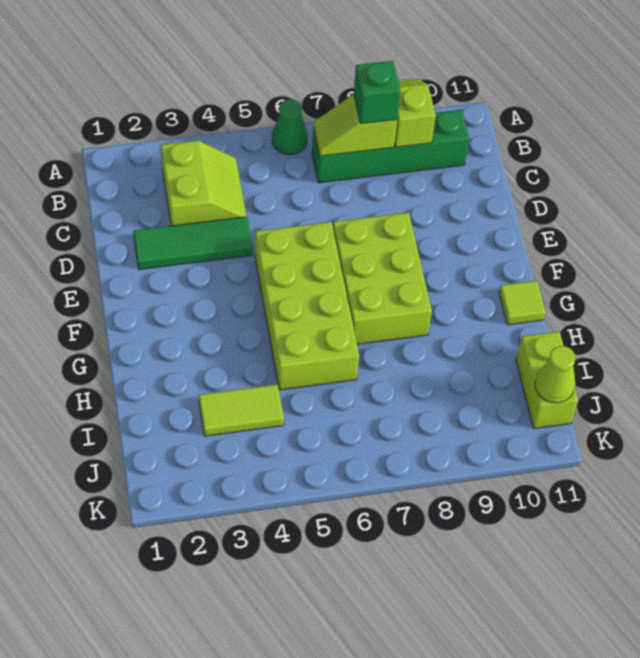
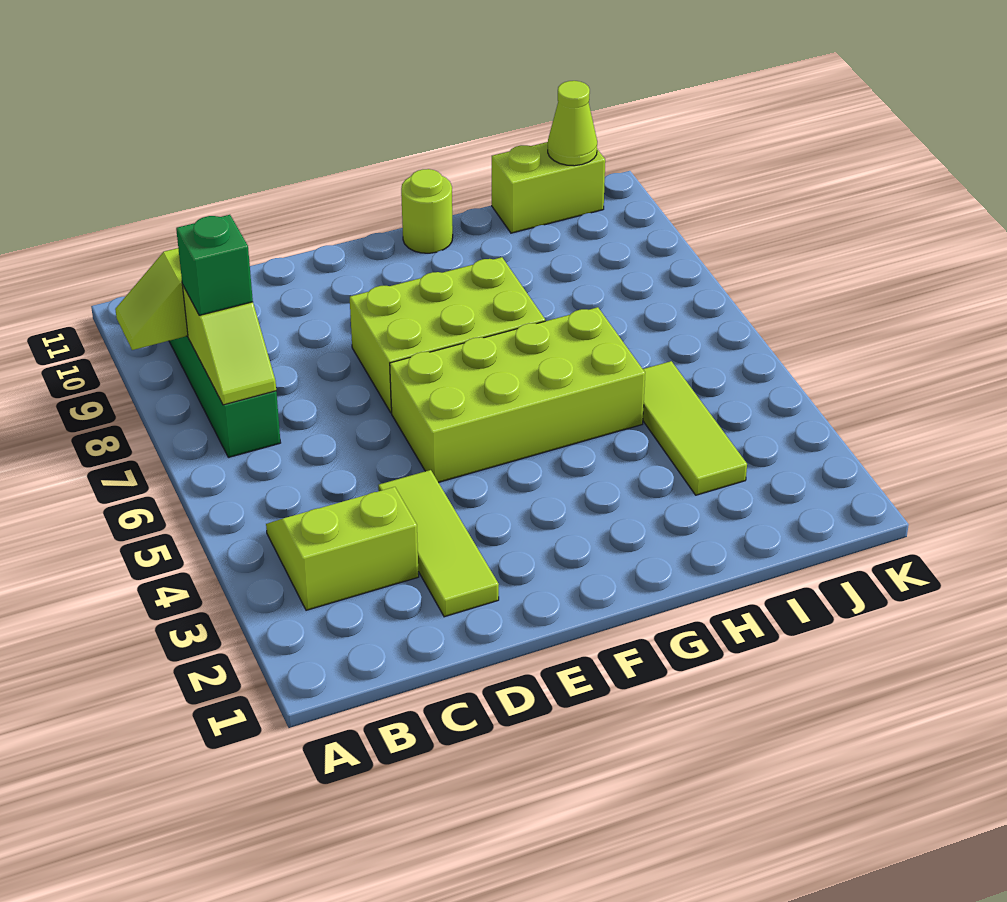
green cone A6 level 1 -> none
green tile D2:D4 level 1 -> lime tile D2:D4 level 1
lime tile G11 level 1 -> lime round brick G11 level 1
lime tile I3:I4 level 1 -> lime tile I3:I5 level 1

